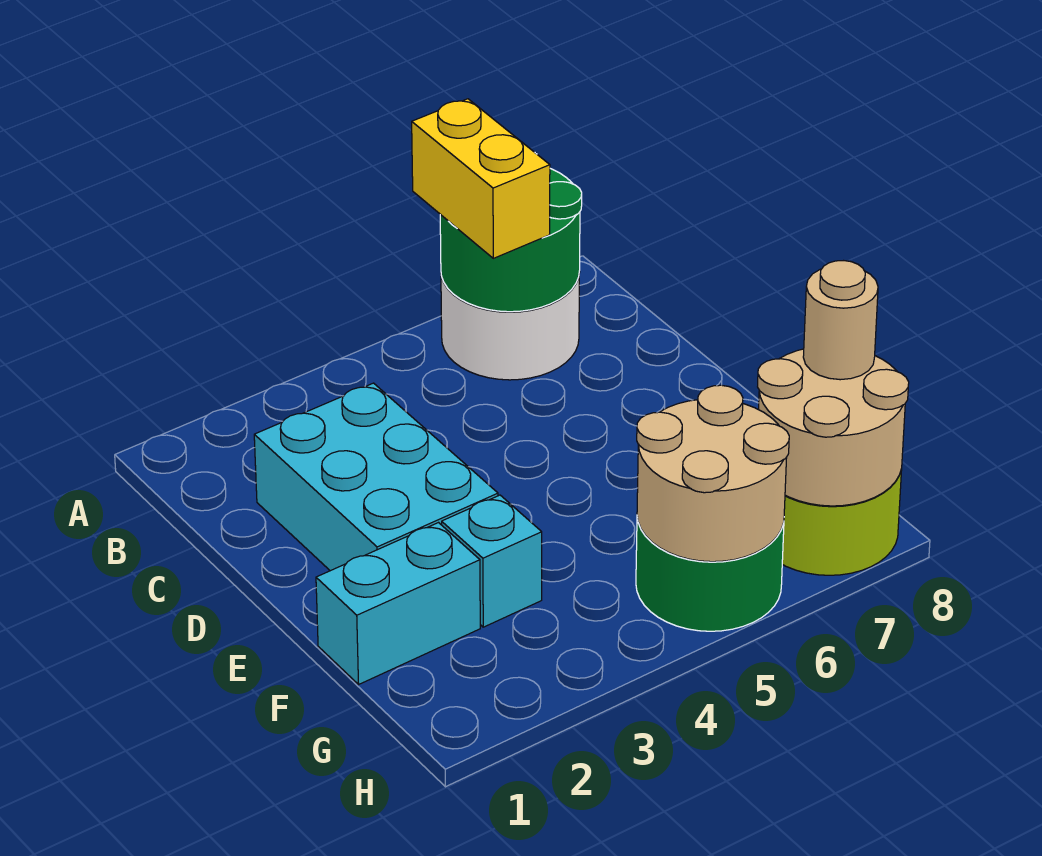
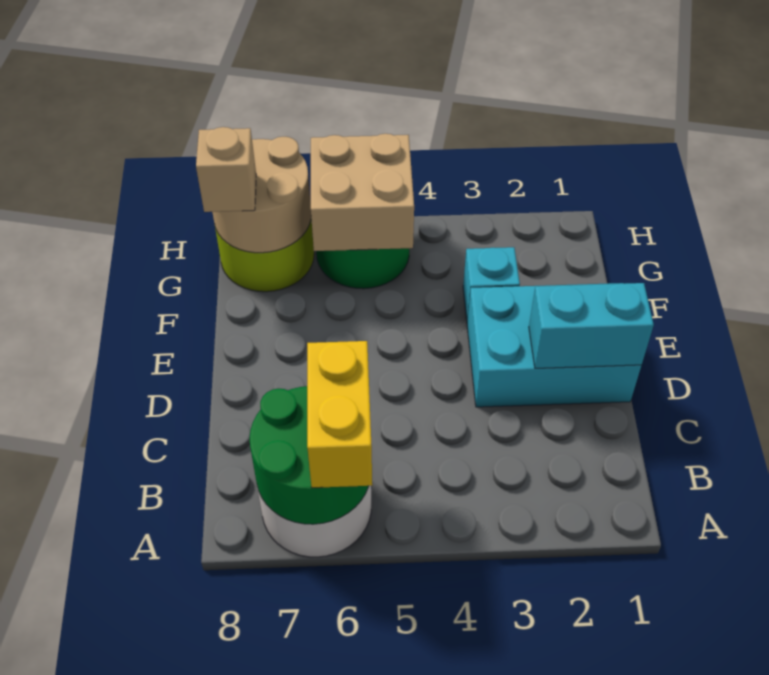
cyan brick C2:E3 level 1 -> cyan brick D1:E3 level 1
cyan brick F1:F2 level 1 -> cyan brick D1:D2 level 2
tan round brick G5:H6 level 2 -> tan brick G5:H6 level 2
tan round brick G8 level 3 -> tan brick G8 level 3

